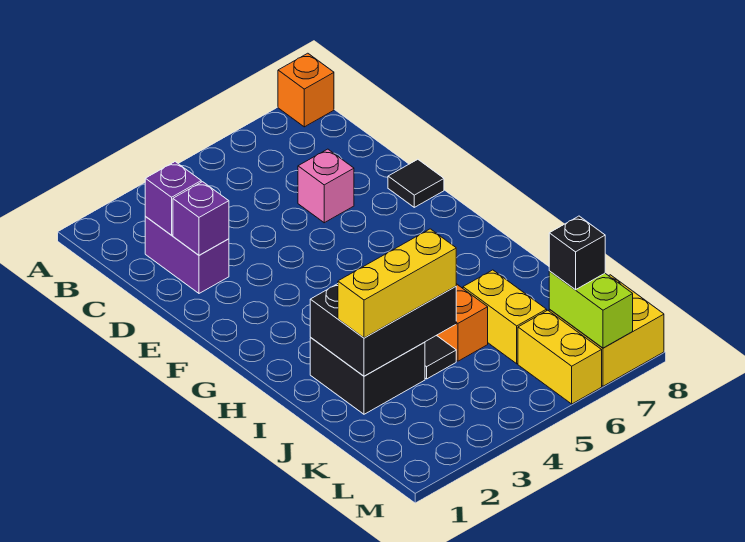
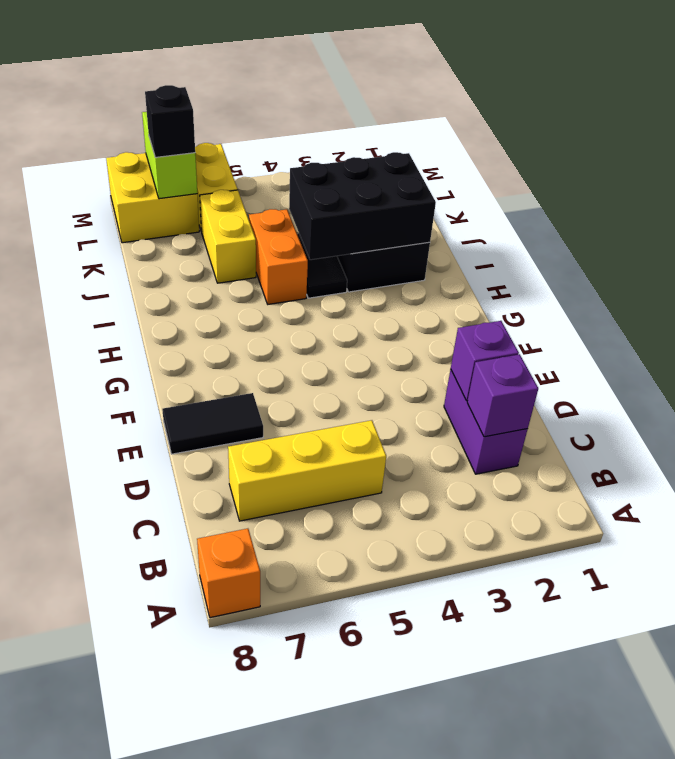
pink brick D6 level 1 -> none
black tile E8 level 1 -> black tile E7:E8 level 1
yellow brick J2:J4 level 3 -> yellow brick C5:C7 level 1

